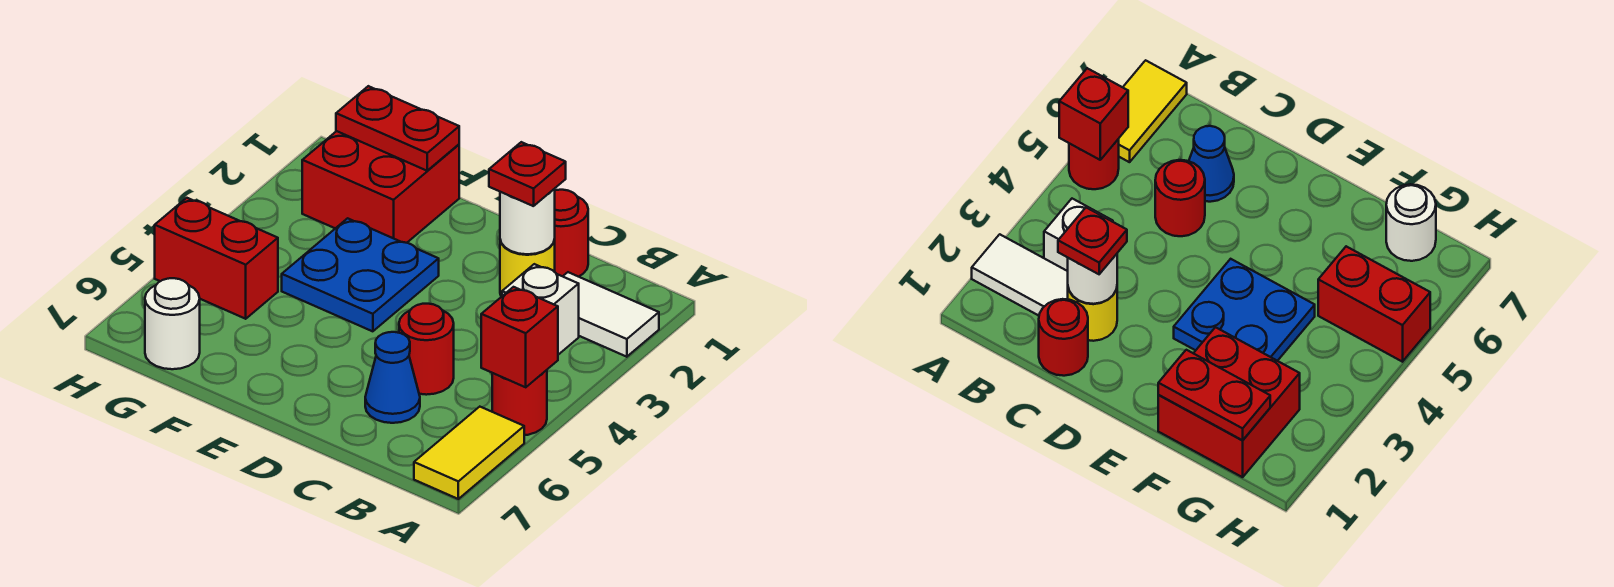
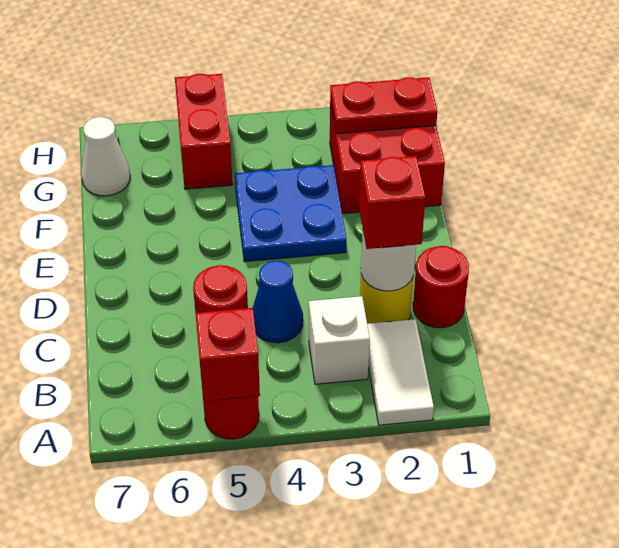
yellow tile A6:A7 level 1 -> none
red plate C2 level 3 -> red brick C2 level 3
blue cone C6 level 1 -> blue cone C4 level 1
red plate F1:G1 level 2 -> red plate G1:G2 level 2
white round brick G7 level 1 -> white cone G7 level 1

